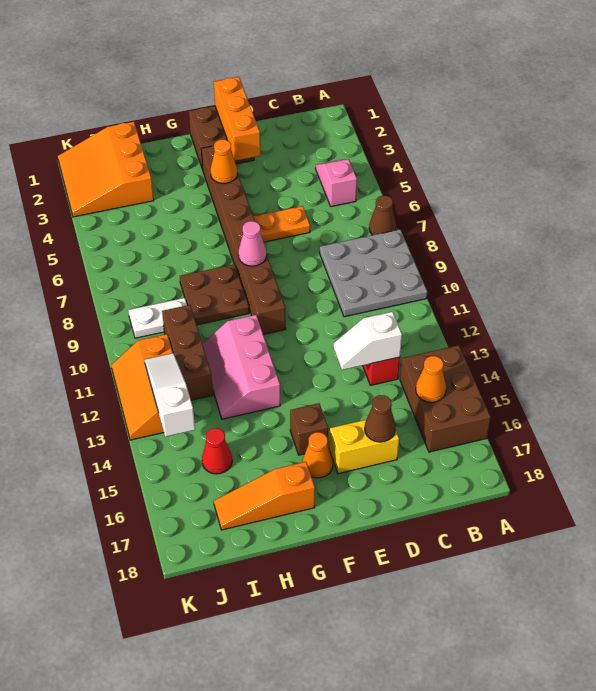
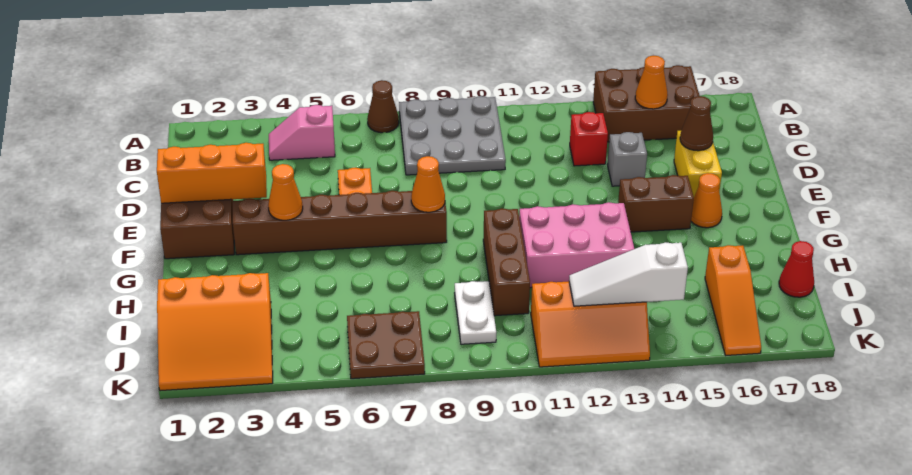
white slope C13:D13 level 2 top C -> none
none -> grey brick D14 level 1
brown brick F3:F10 level 1 -> brown brick F3:F8 level 1
pink cone F8 level 2 -> orange cone F8 level 2
brown brick F15 level 1 -> brown brick F14:F15 level 1
brown plate G8:H9 level 1 -> brown plate J6:K7 level 1
pink slope G11:H13 level 1 top G -> pink brick G11:H13 level 1
orange slope G17:I17 level 1 top G -> orange slope I16:K16 level 1 top I
brown brick I10:I12 level 1 -> brown brick G10:I10 level 1
red cone I15 level 1 -> red cone I18 level 1

